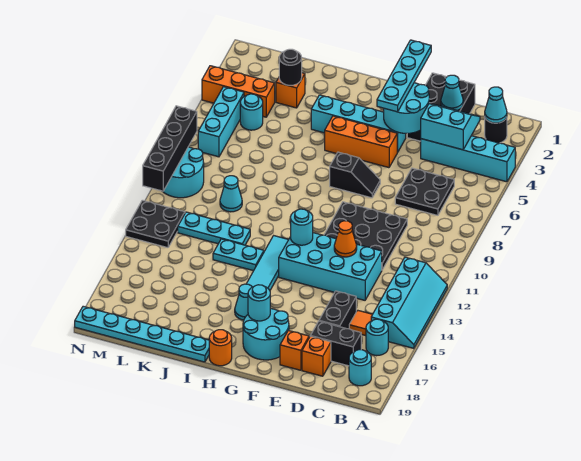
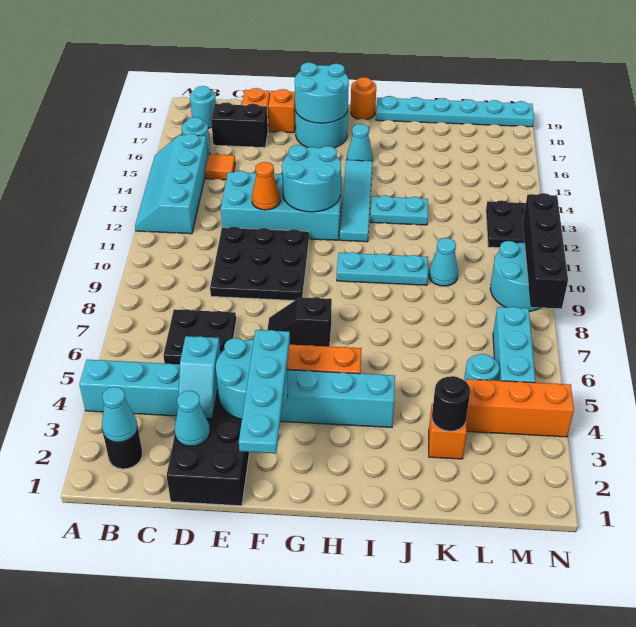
cyan slope C3:D4 level 2 top 4 -> cyan slope D3:D4 level 2 top 4
black brick D15:D16 level 1 -> none
cyan round brick G12 level 2 -> cyan round brick F12:G13 level 2
cyan round brick G17 level 2 -> cyan round brick F17:G18 level 2
cyan plate J12:L12 level 1 -> cyan plate H10:J10 level 1

